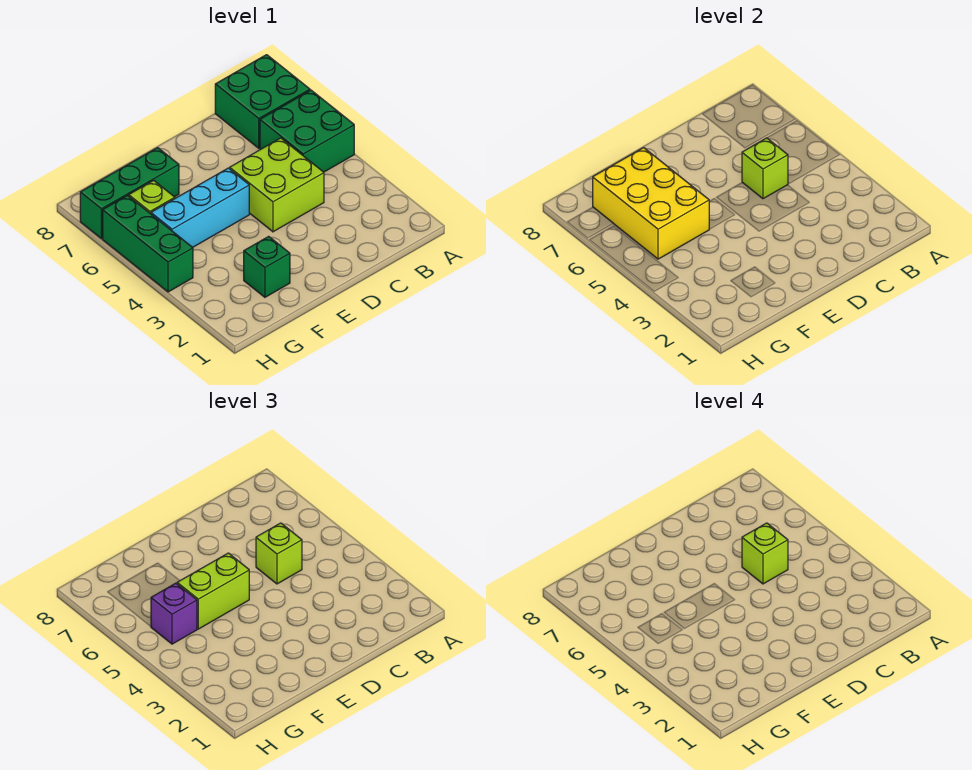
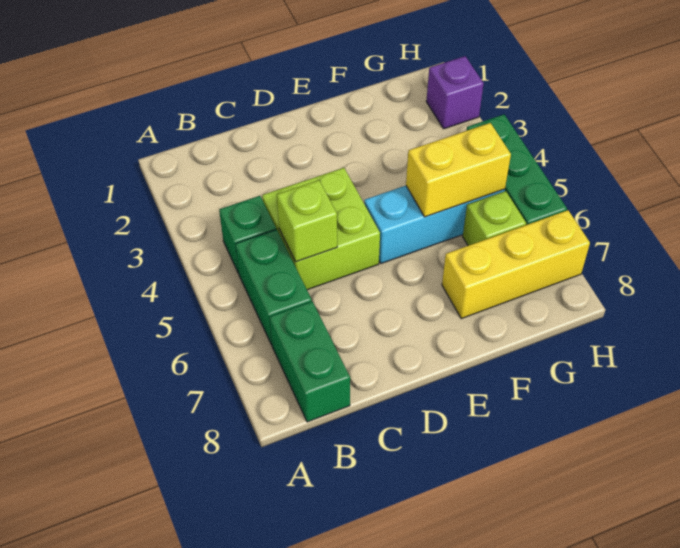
green brick A5:B6 level 1 -> green brick B5:B6 level 1
green brick A7:B8 level 1 -> green brick B7:B8 level 1
lime brick C5 level 3 -> none
lime brick C5 level 4 -> none
lime brick E5:F5 level 3 -> none
green brick F2 level 1 -> green brick B4 level 1
yellow brick F5:G7 level 2 -> yellow brick F5:G5 level 2
green brick F7:H7 level 1 -> yellow brick F7:H7 level 1
purple brick G5 level 3 -> purple brick H2 level 1

